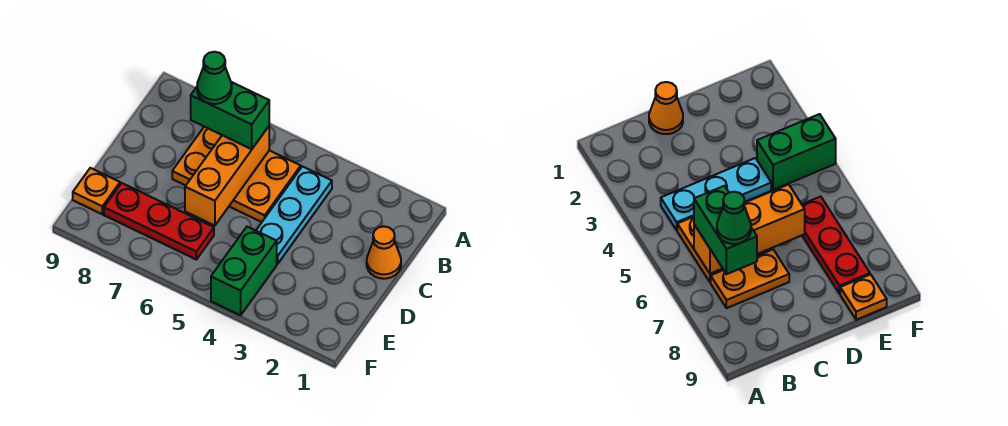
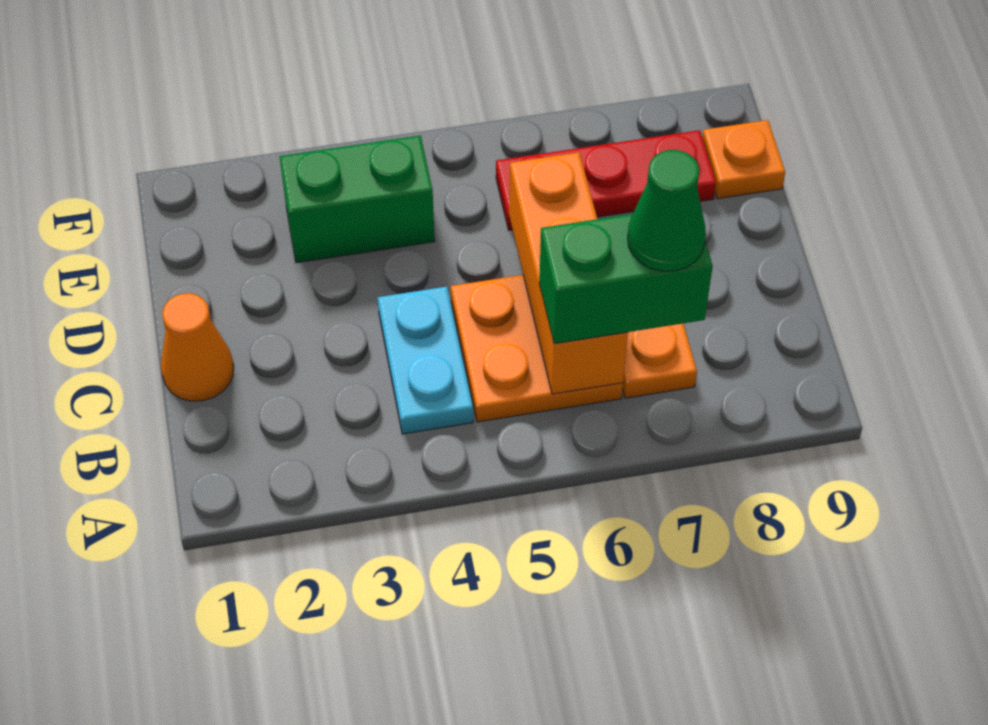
cyan plate B4:D4 level 1 -> cyan plate B4:C4 level 1
green brick E4:F4 level 1 -> green brick E3:E4 level 1

